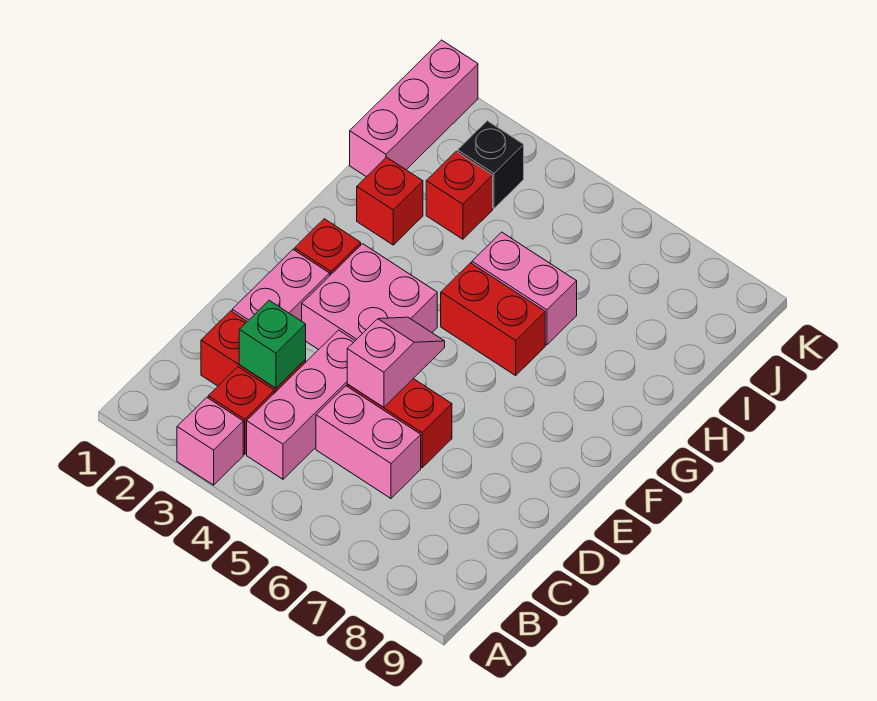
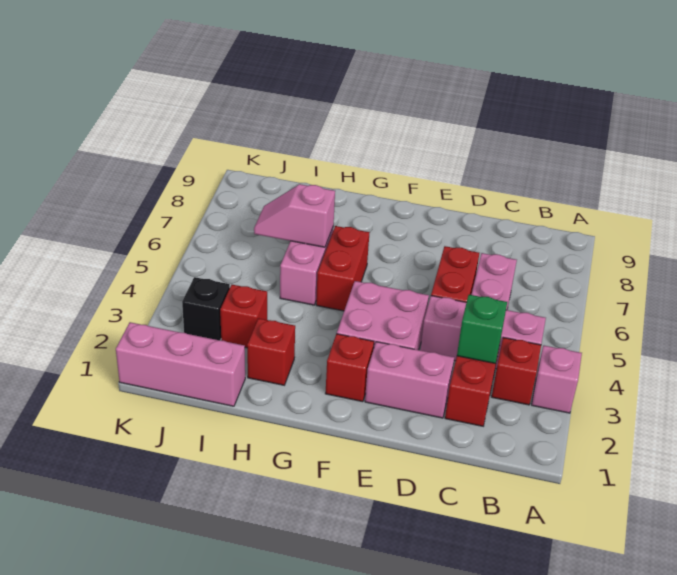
pink slope D5:E5 level 2 top D -> pink slope H6:I6 level 2 top H

